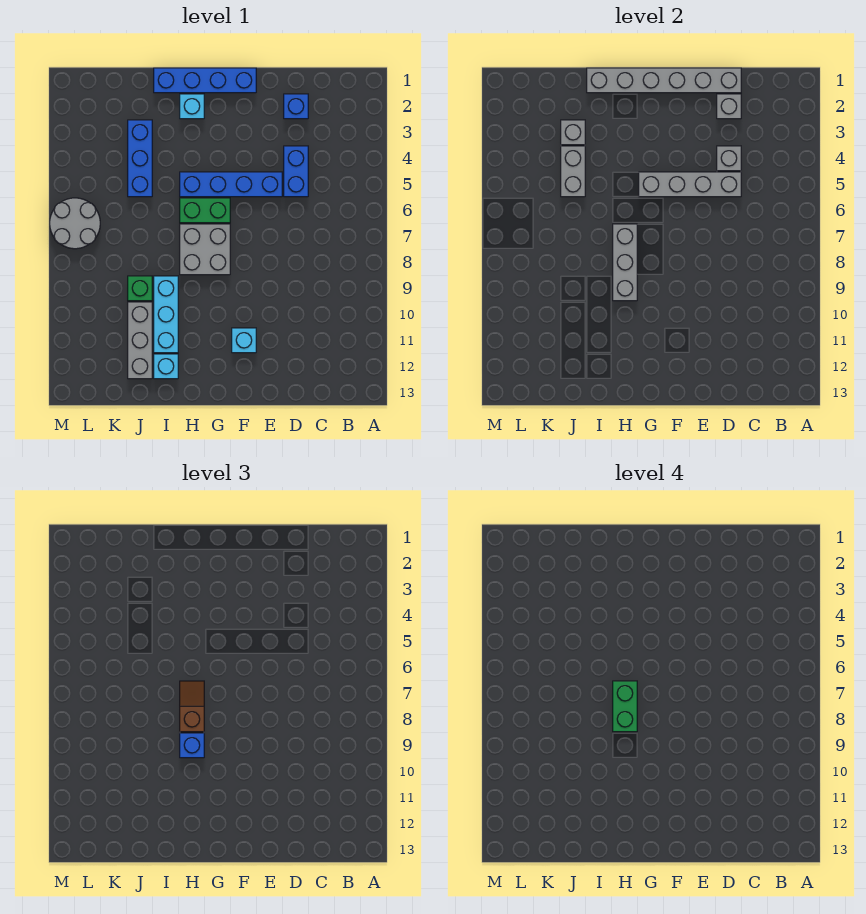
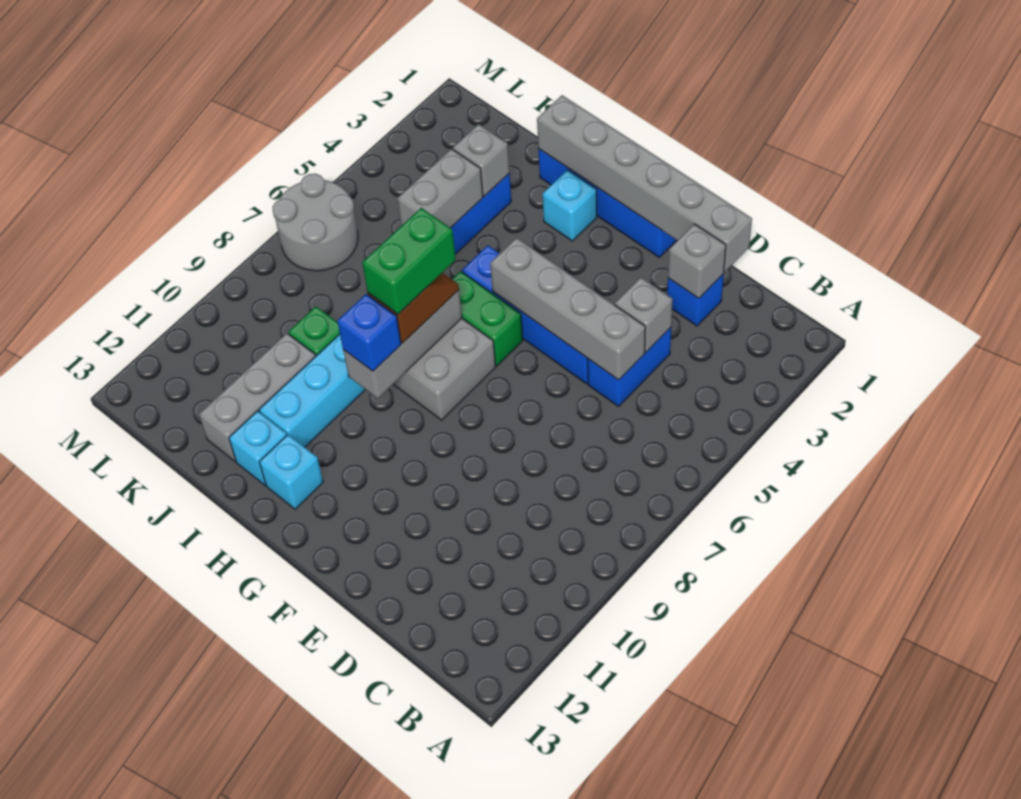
cyan brick F11 level 1 -> cyan brick H12 level 1

